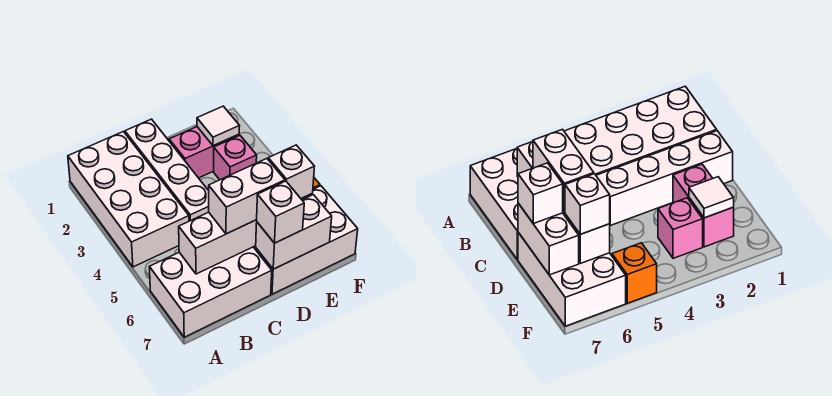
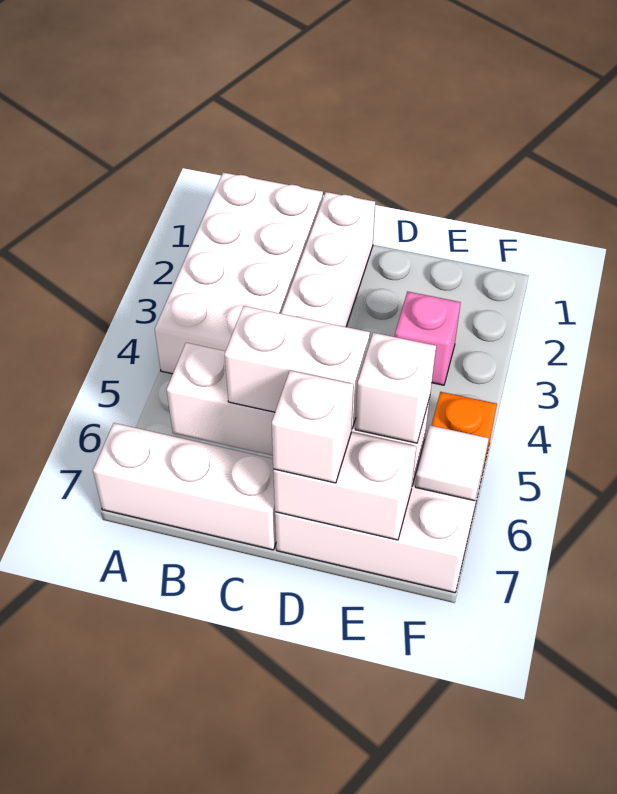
white brick A6:C7 level 1 -> white brick A7:C7 level 1
pink brick D2:E2 level 1 -> none
white tile E2 level 2 -> white tile F6 level 2

